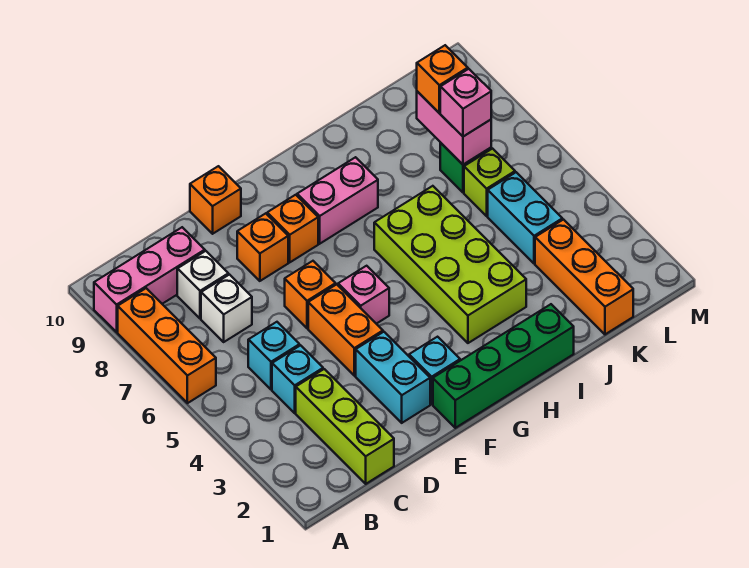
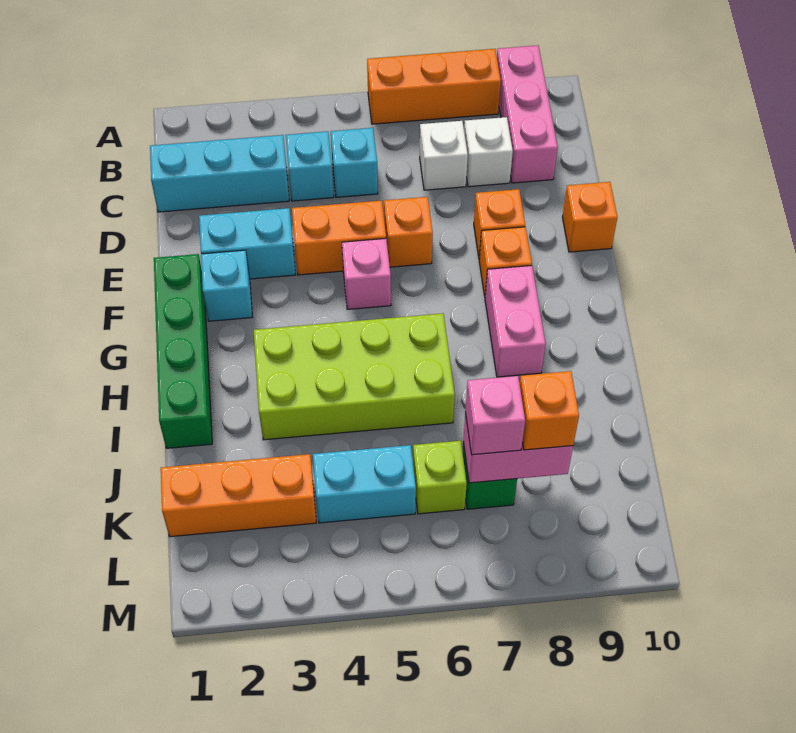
lime brick C1:C3 level 1 -> cyan brick C1:C3 level 1

